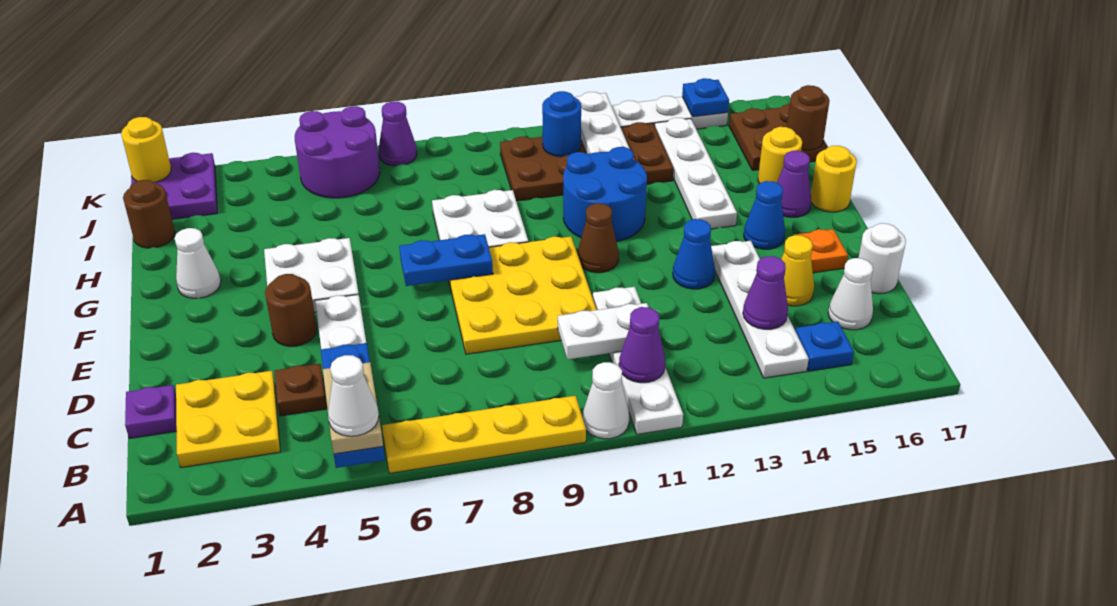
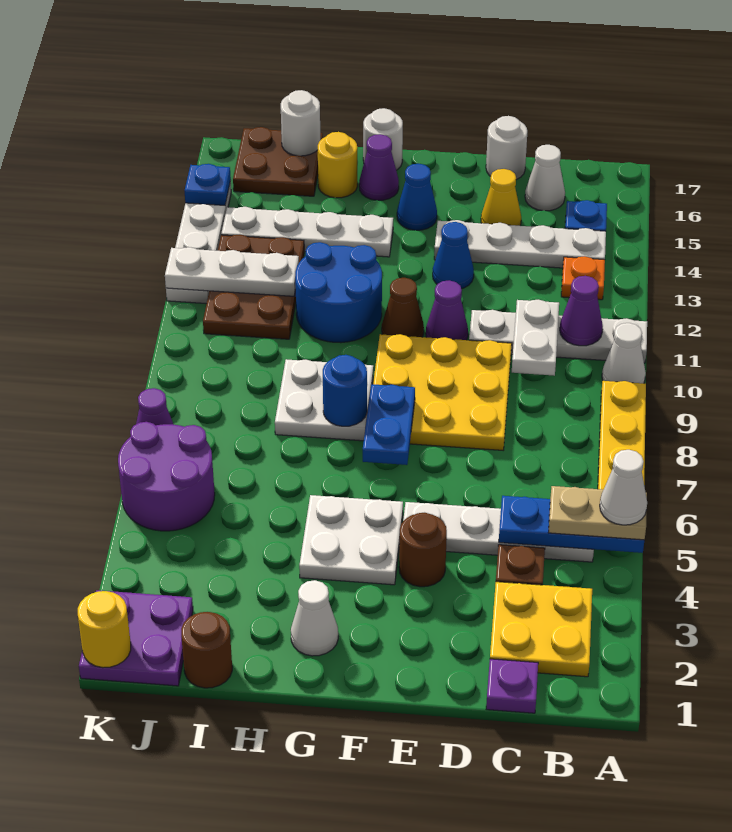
purple cone C14 level 2 -> purple cone E11 level 1
orange plate E16 level 1 -> orange plate B13 level 1
yellow round brick G17 level 1 -> white round brick G17 level 1
brown plate I10:J13 level 1 -> brown plate I11:J13 level 1
brown round brick I17 level 2 -> white round brick I17 level 2
blue round brick J11 level 2 -> blue round brick G8 level 2

